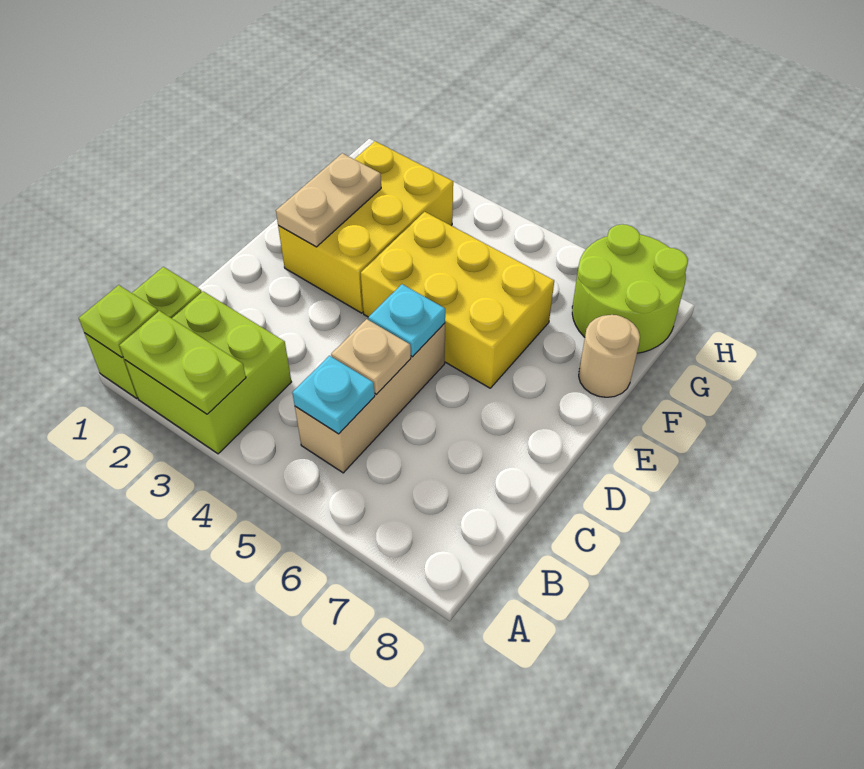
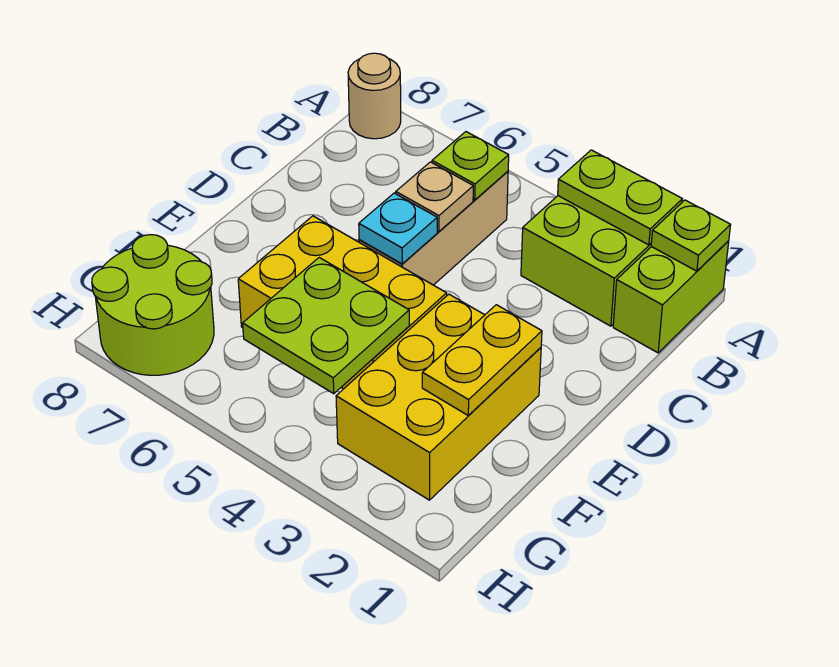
cyan plate B5 level 2 -> lime plate B5 level 2
tan plate E2:F2 level 2 -> yellow plate E2:F2 level 2
none -> lime plate F4:G5 level 2
tan round brick F8 level 1 -> tan round brick A8 level 1

